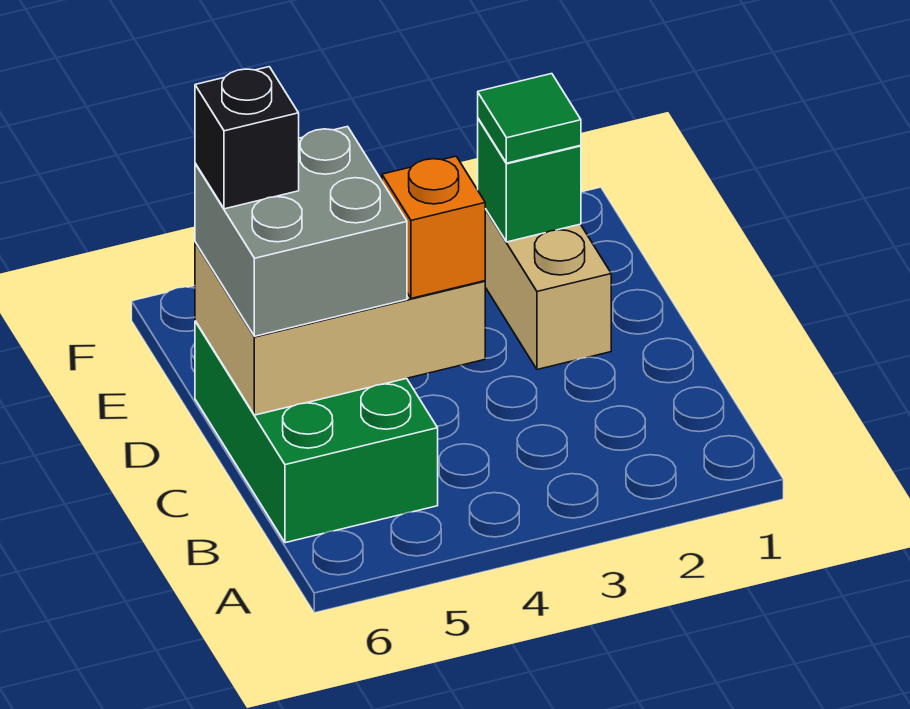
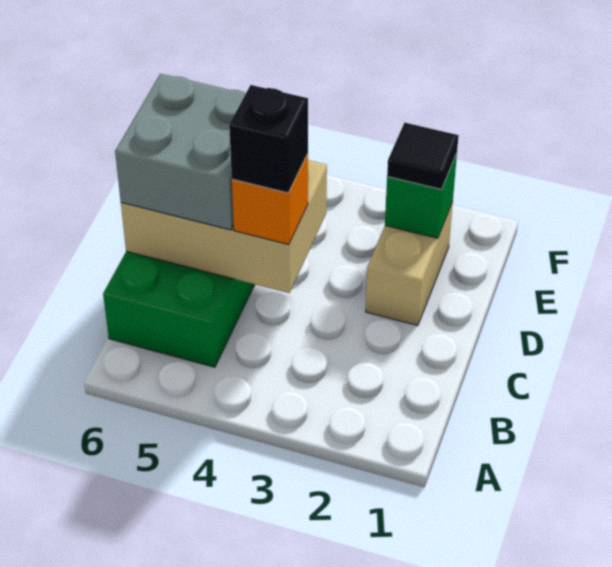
black brick D6 level 4 -> black brick C4 level 4
green tile E2 level 3 -> black tile E2 level 3

